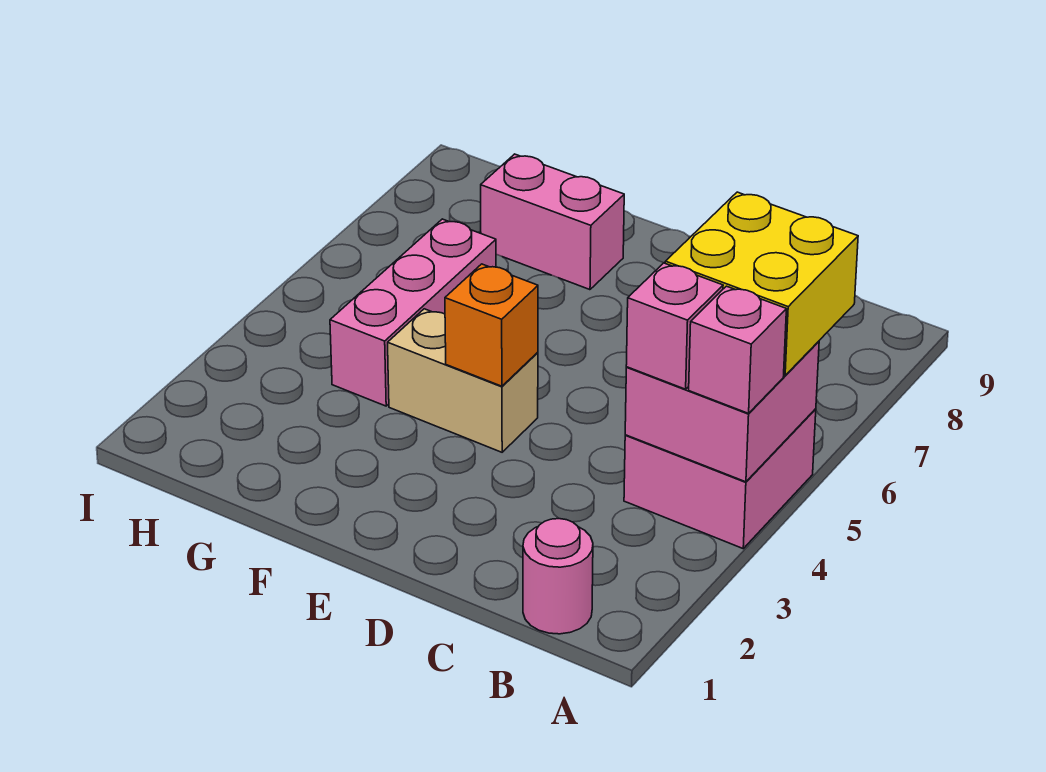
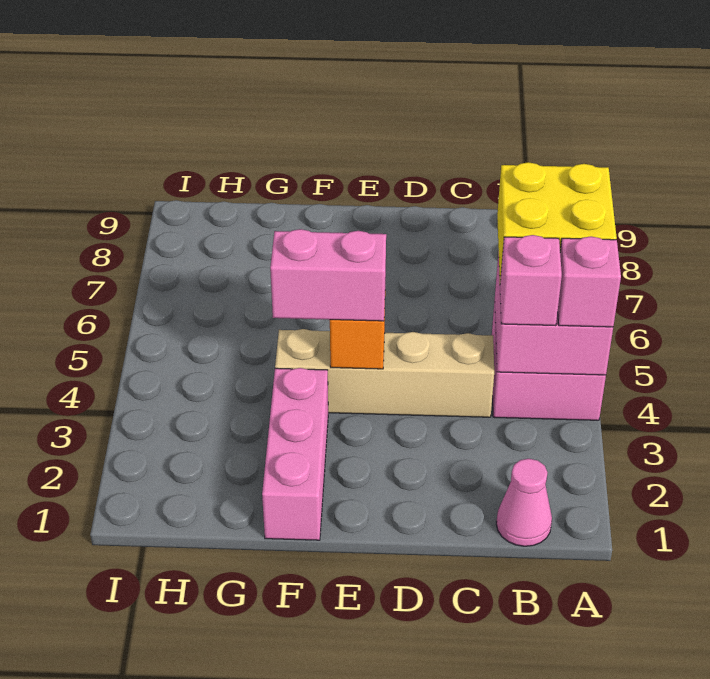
pink round brick B1 level 1 -> pink cone B1 level 1
tan brick E4:F4 level 1 -> tan brick C4:F4 level 1
pink brick F8:G8 level 1 -> pink brick E4:F4 level 3
pink brick G4:G6 level 1 -> pink brick F1:F3 level 1

